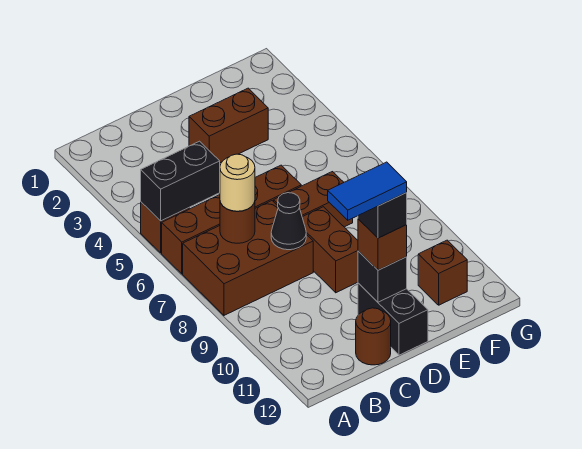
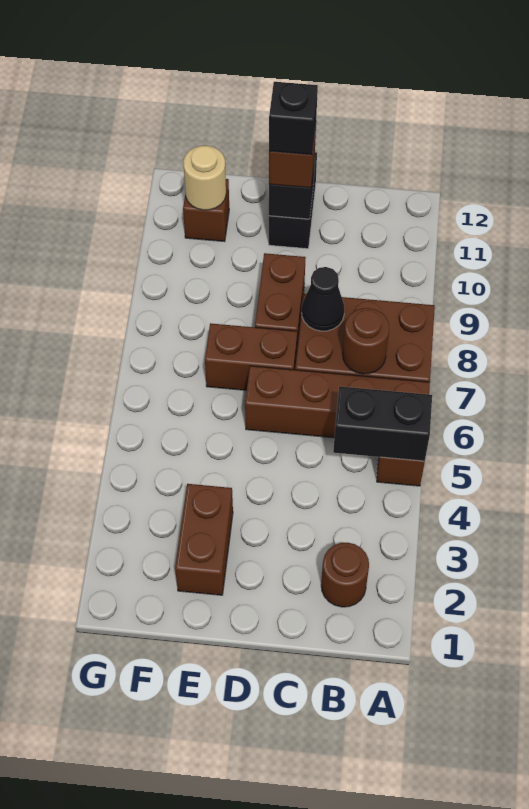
tan round brick B7 level 3 -> tan round brick F11 level 2
blue tile C11:D11 level 5 -> none
brown round brick C12 level 1 -> brown round brick B2 level 1
brown brick D3:E3 level 1 -> brown brick E2:E3 level 1

